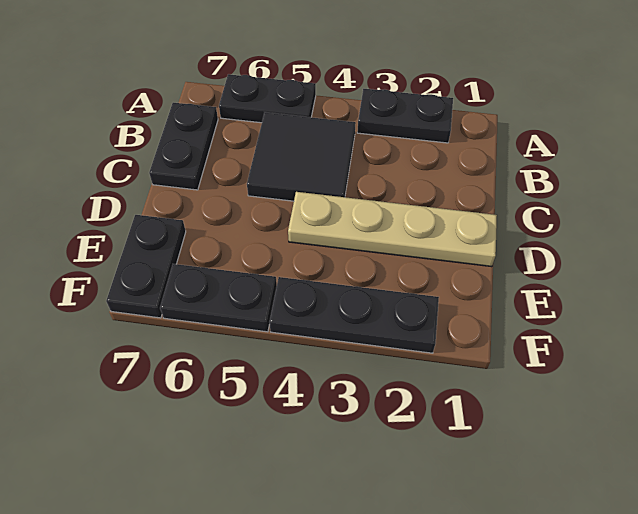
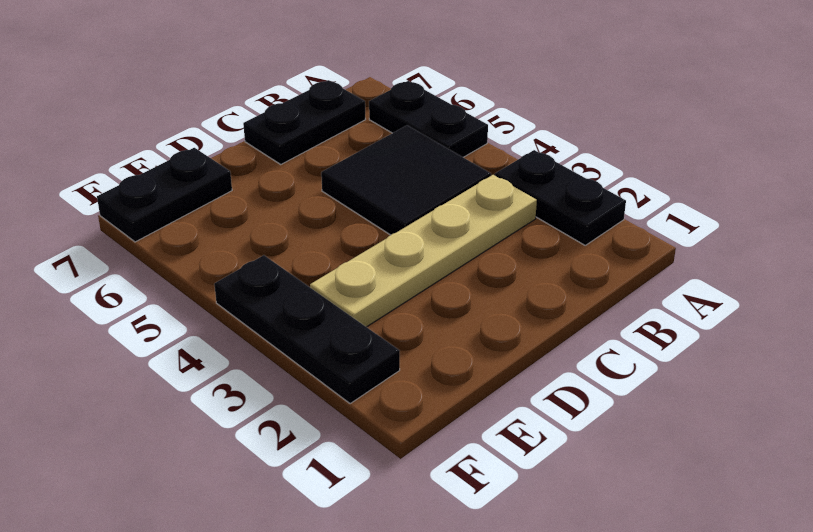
tan plate D1:D4 level 1 -> tan plate B3:E3 level 1
black plate F5:F6 level 1 -> none

